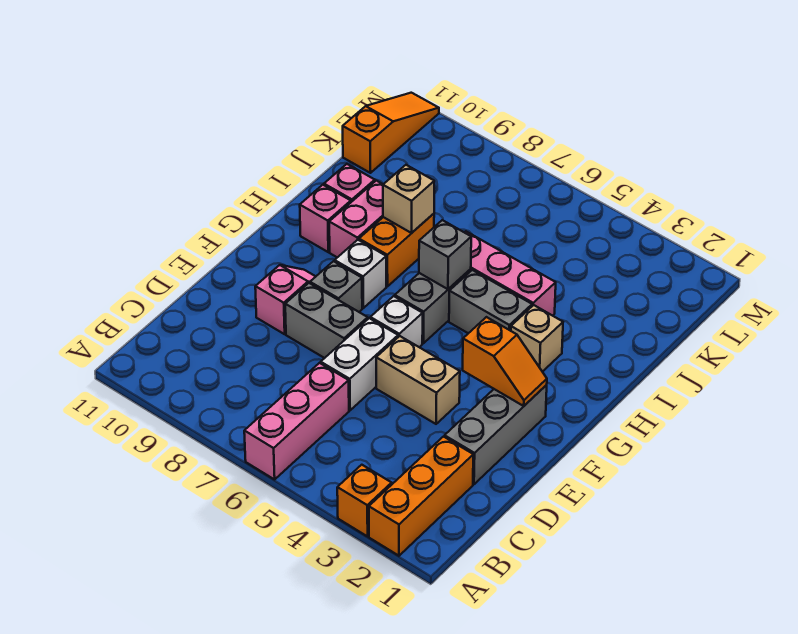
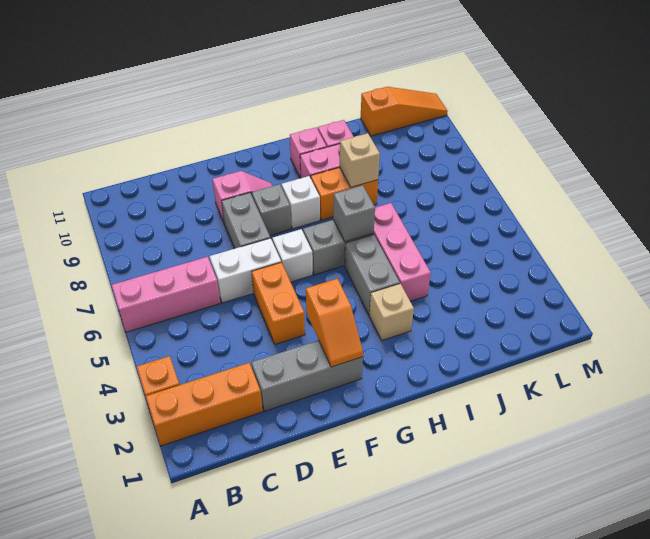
tan brick E4:E5 level 1 -> orange brick E4:E5 level 1

